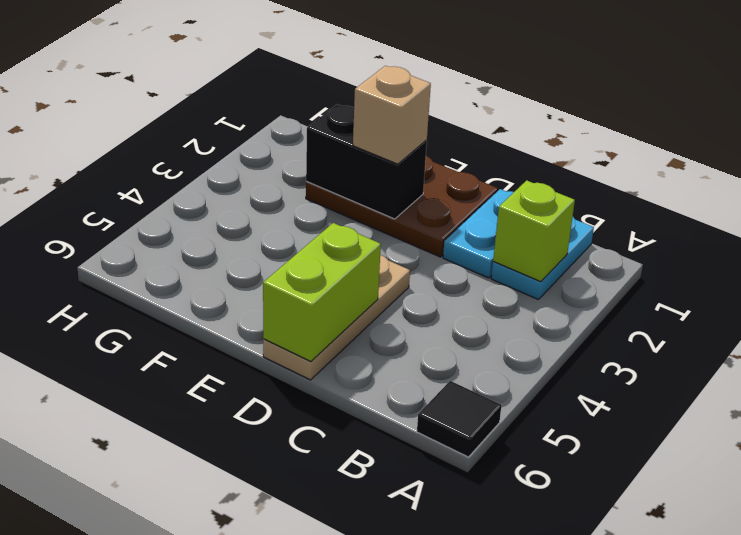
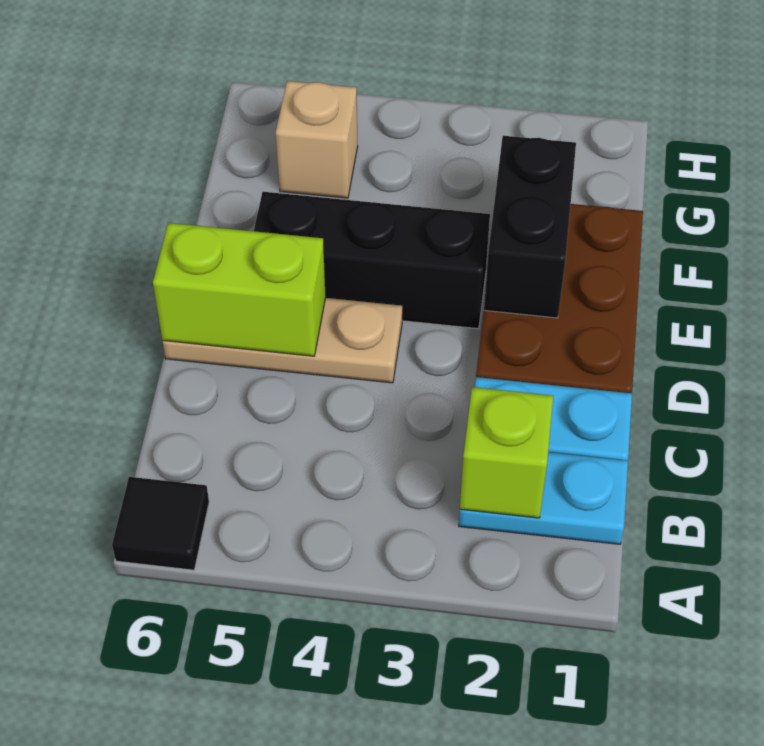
tan brick E2 level 3 -> tan brick G5 level 1
none -> black brick E3:E5 level 1

